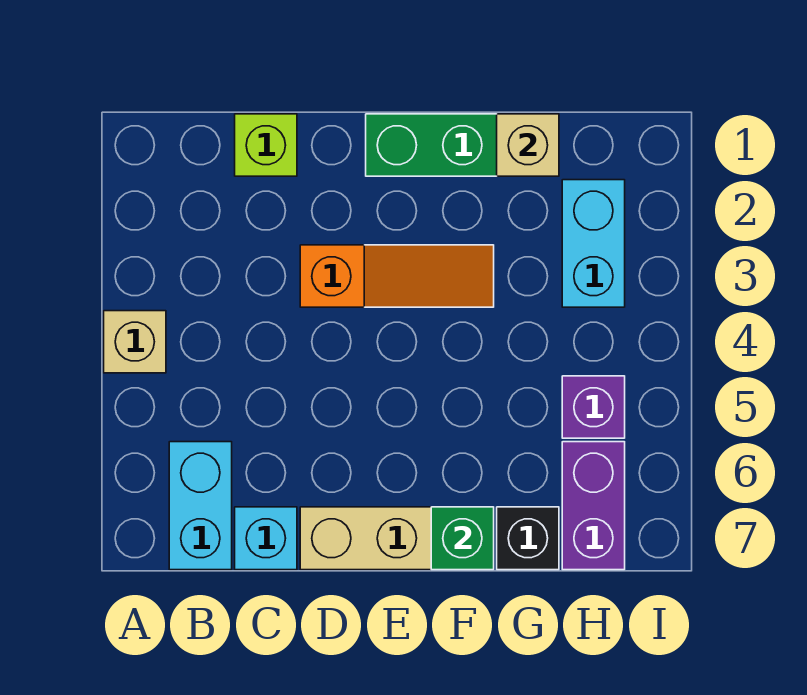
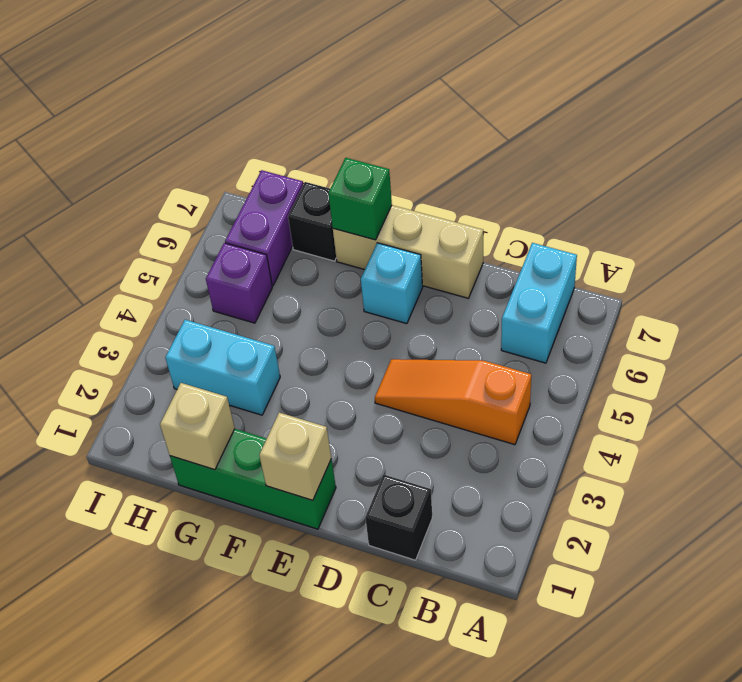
tan brick A4 level 1 -> tan brick E1 level 2
lime brick C1 level 1 -> black brick C1 level 1
cyan brick C7 level 1 -> cyan brick E6 level 1
orange slope D3:F3 level 1 top D -> orange slope B4:D4 level 1 top B
cyan brick H2:H3 level 1 -> cyan brick G3:H3 level 1

